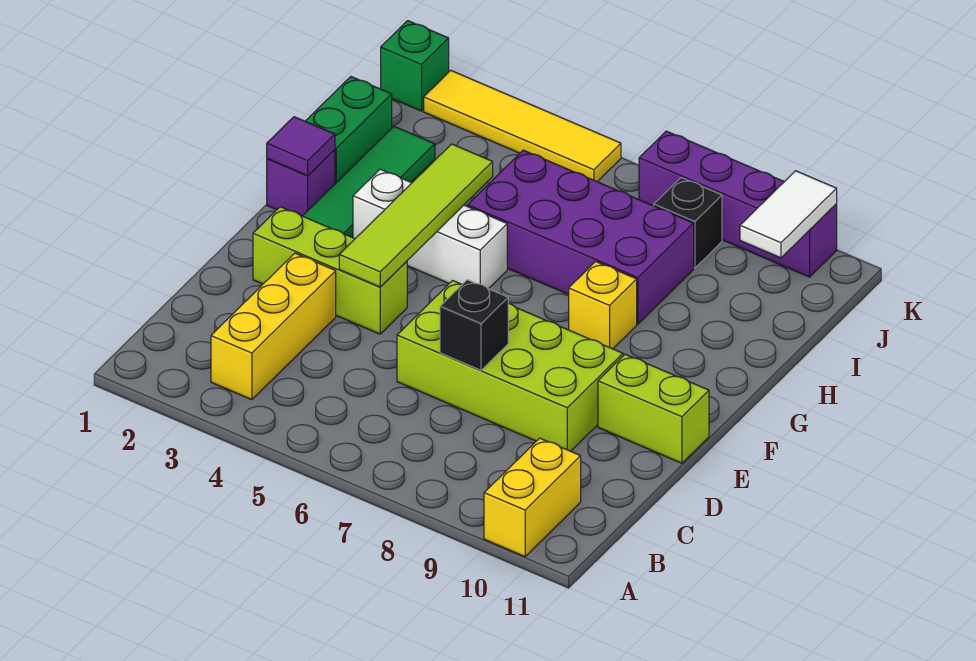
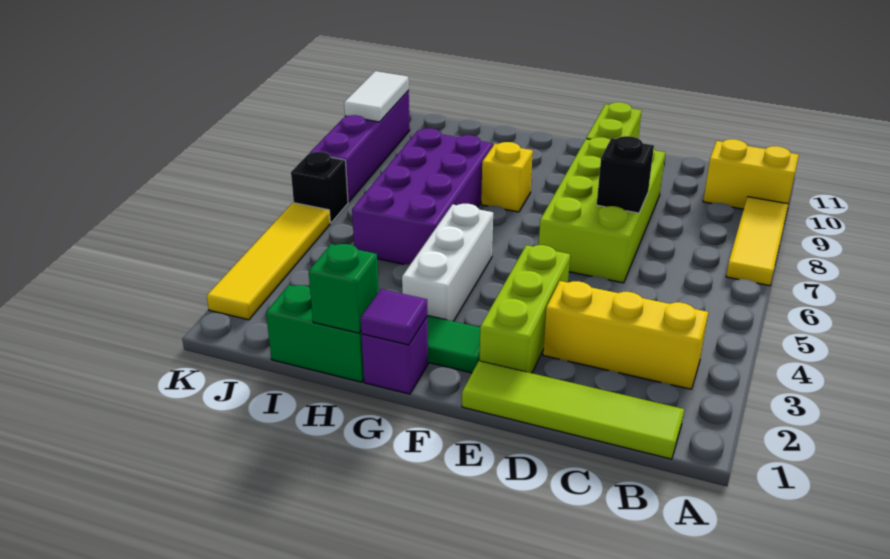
none -> yellow tile A7:A9 level 1
lime tile E4:H4 level 2 -> lime tile B1:E1 level 1
black brick J8 level 1 -> black brick K6 level 1
white tile J10:K10 level 2 -> white tile K9:K10 level 2
green brick K1 level 1 -> green brick H1 level 2

